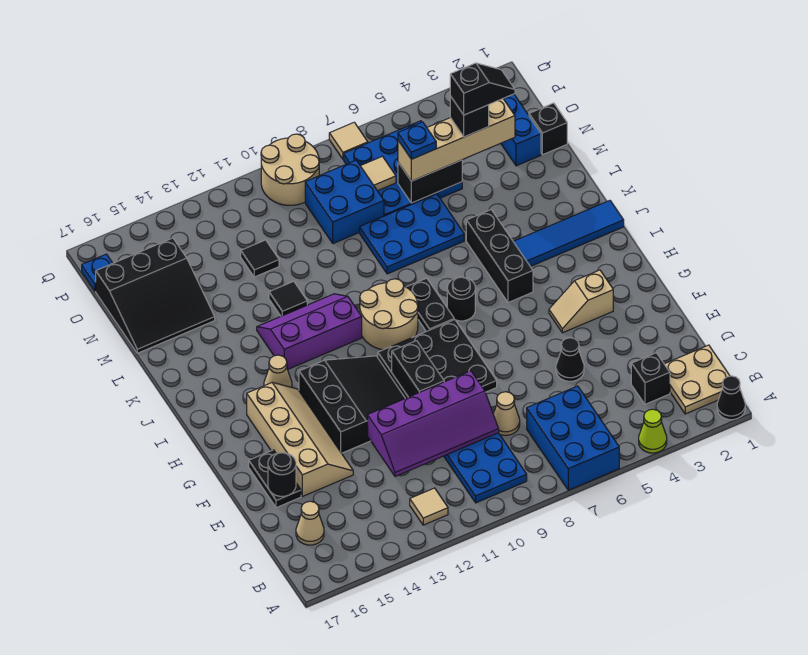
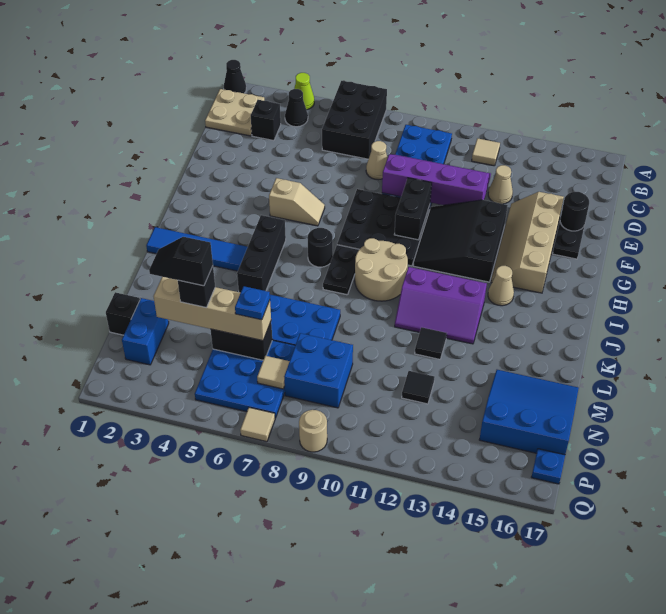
blue brick A6:C7 level 1 -> black brick A6:C7 level 1
tan cone C16 level 1 -> tan cone D13 level 1
black cone E5 level 1 -> black cone B4 level 1
tan slope G3:G4 level 1 top 3 -> tan slope G5:G6 level 1 top 5
black slope M15:O17 level 1 top O -> blue slope M15:O17 level 1 top O
tan round brick P9:Q10 level 1 -> tan round brick Q9 level 1

